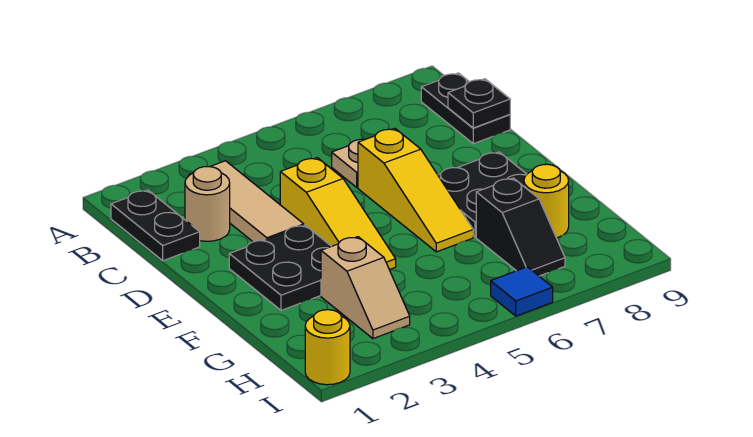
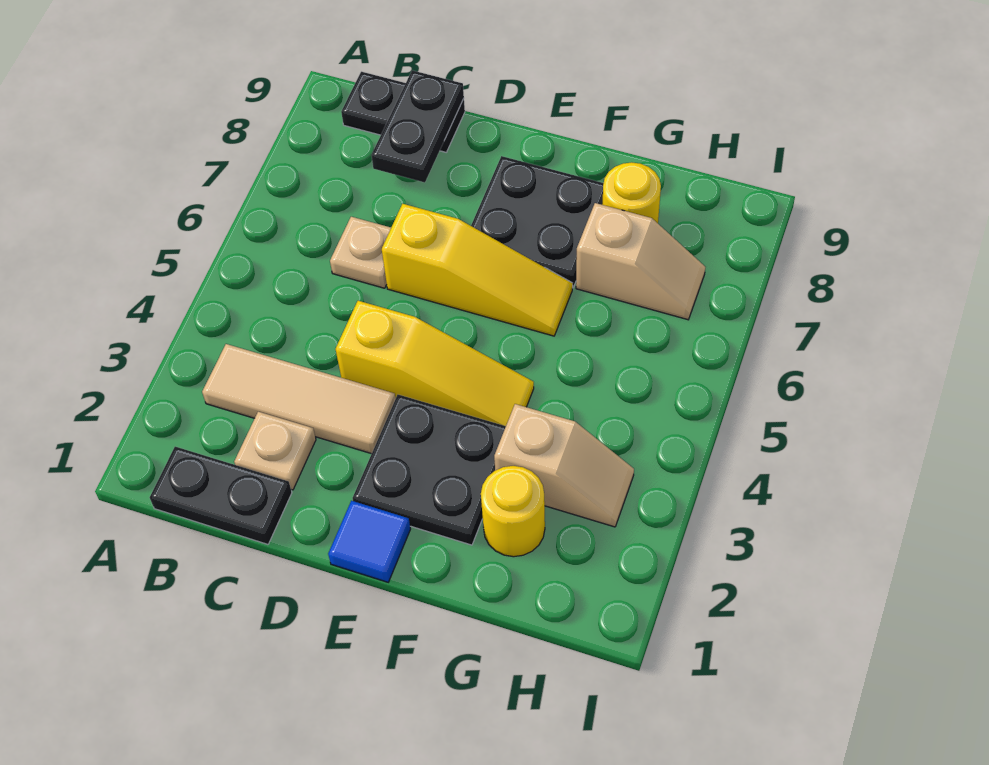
tan round brick C2 level 1 -> tan plate C2 level 1
black plate C9 level 2 -> black plate C8:C9 level 2
black slope G7:H7 level 1 top G -> tan slope G7:H7 level 1 top G
yellow round brick I1 level 1 -> yellow round brick G2 level 1
blue tile I6 level 1 -> blue tile E1 level 1

